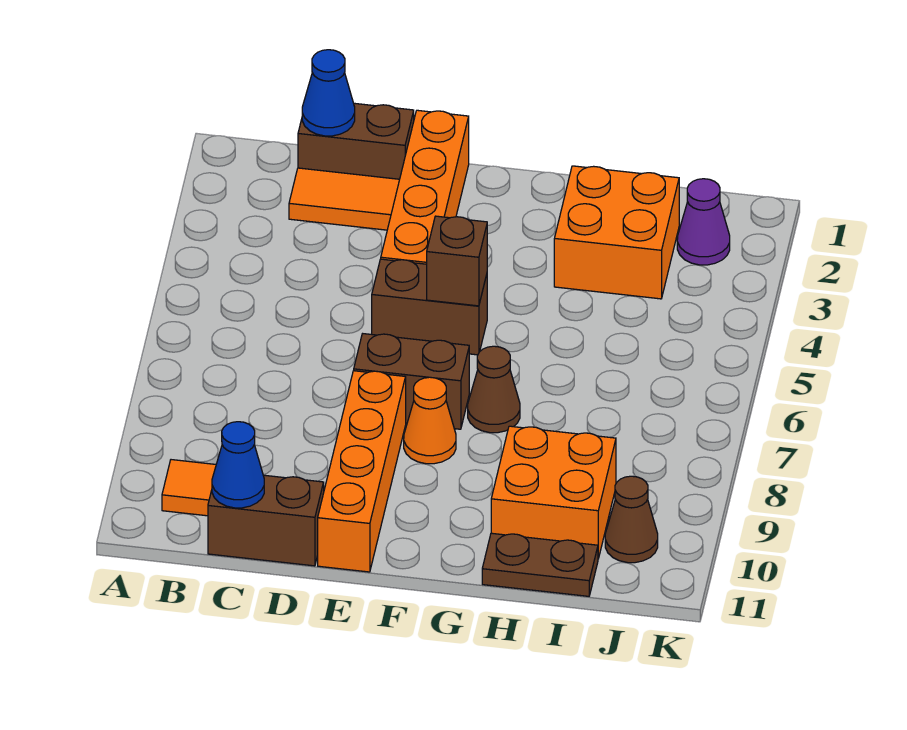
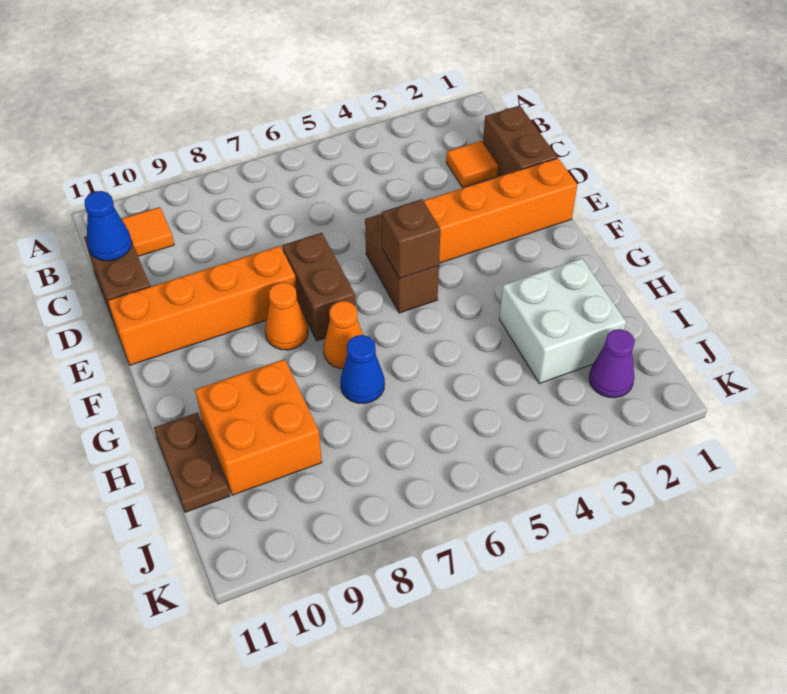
blue cone C1 level 2 -> blue cone H7 level 1
orange tile C2:D2 level 1 -> orange tile C2 level 1
brown cone G7 level 1 -> orange cone G7 level 1
orange brick H2:I3 level 1 -> white brick H2:I3 level 1
brown cone J10 level 1 -> none

